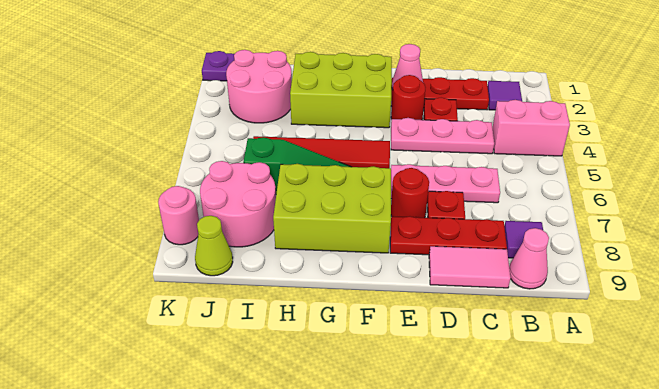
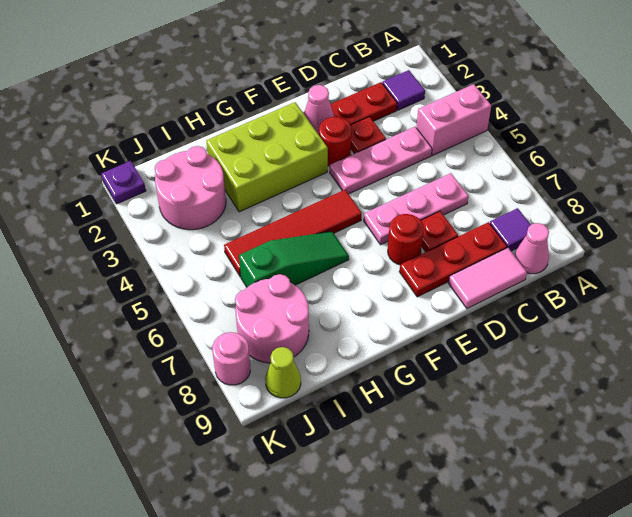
lime brick F7:H8 level 1 -> none

